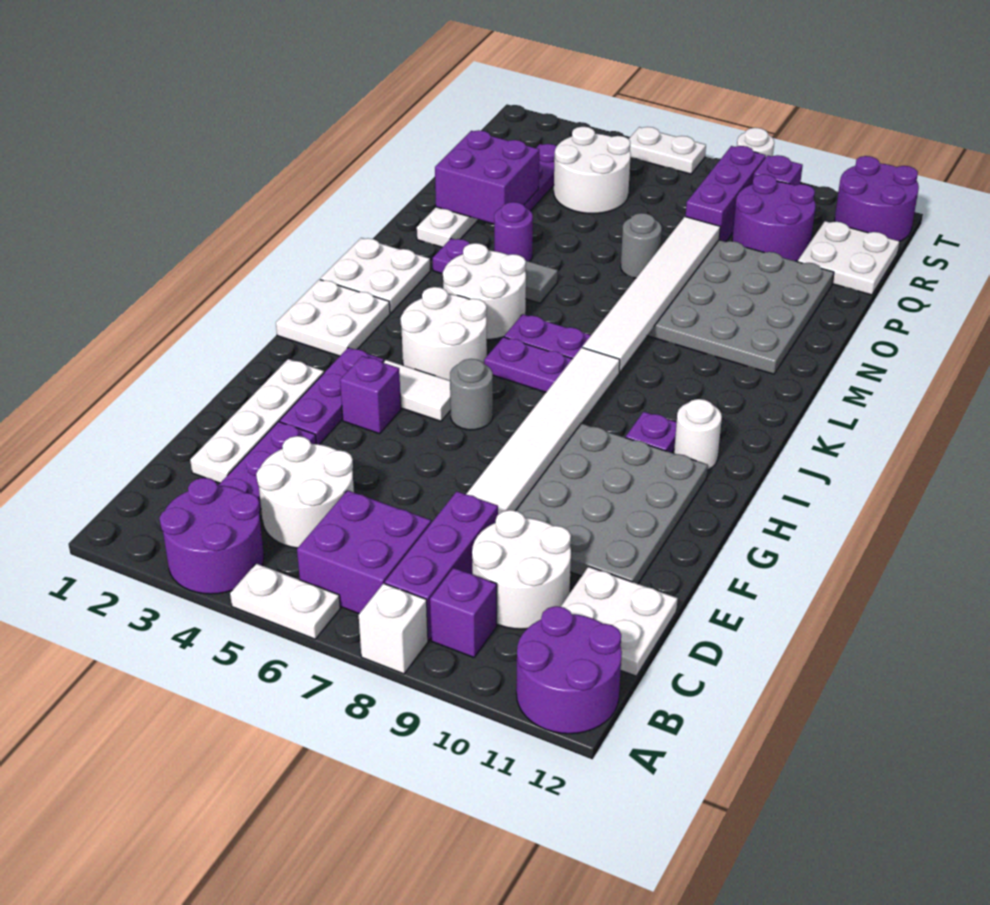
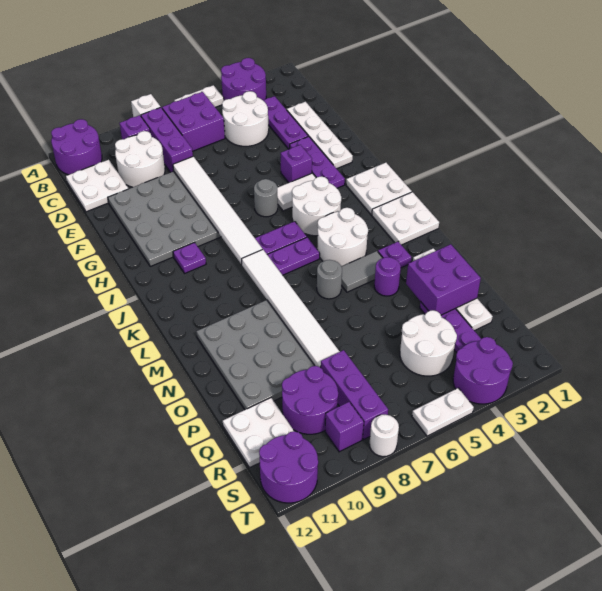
white round brick I11 level 1 -> none
grey round brick O7 level 1 -> grey round brick M6 level 1
none -> purple round brick S3:T4 level 1

